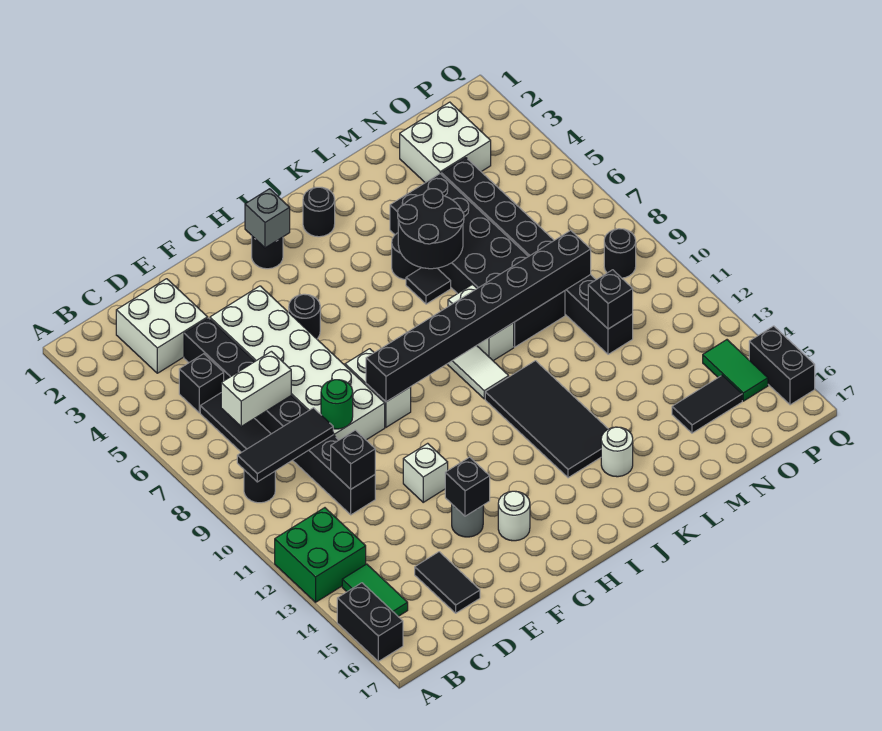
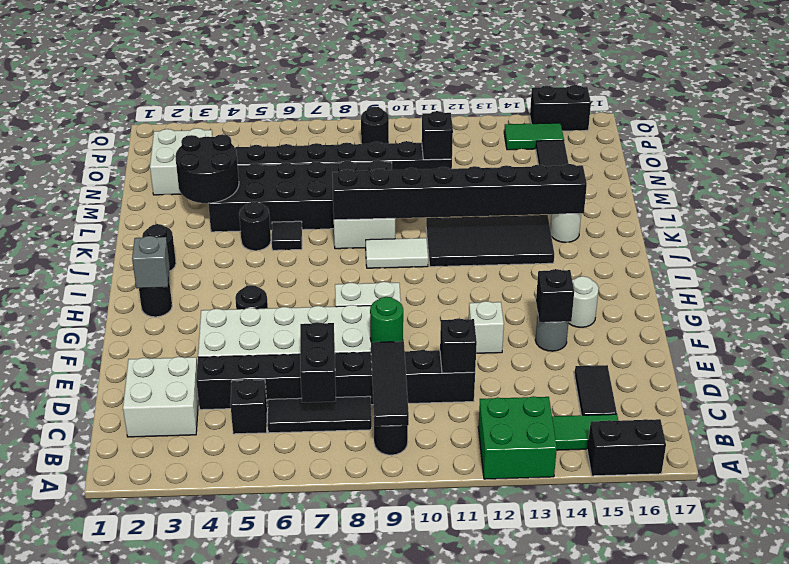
white brick C7:D7 level 2 -> black brick C7:D7 level 2
black tile D15:D16 level 1 -> black tile C15:D15 level 1
black brick G9:N9 level 2 -> black brick K8:K15 level 2
black round brick K5:L6 level 2 -> black round brick L3:M4 level 2

